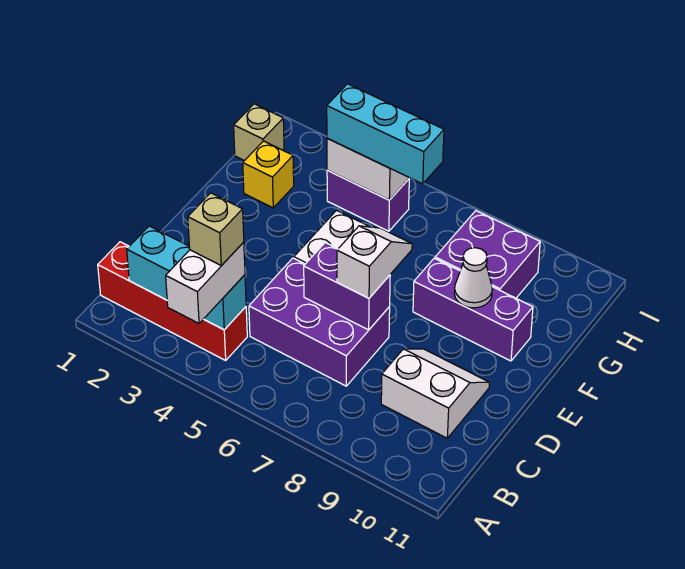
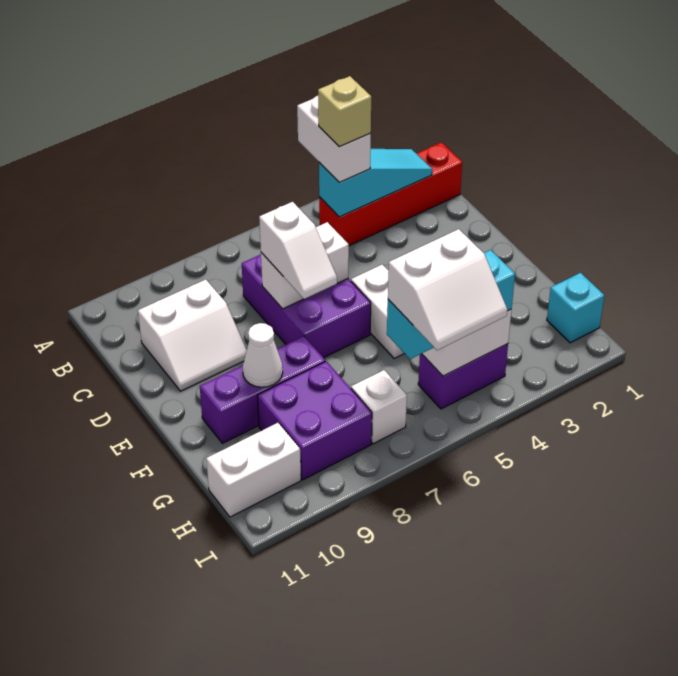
cyan brick B2:B4 level 2 -> cyan slope B2:B4 level 2 top 4
purple brick C5:D7 level 1 -> purple brick C6:E7 level 1
purple brick D6:D7 level 2 -> white brick D6:D7 level 2
yellow brick G2 level 1 -> none
tan brick H1 level 1 -> cyan brick H1 level 1
none -> white slope H5:I6 level 4 top H
none -> white brick H7 level 1
none -> white brick H10:H11 level 1

